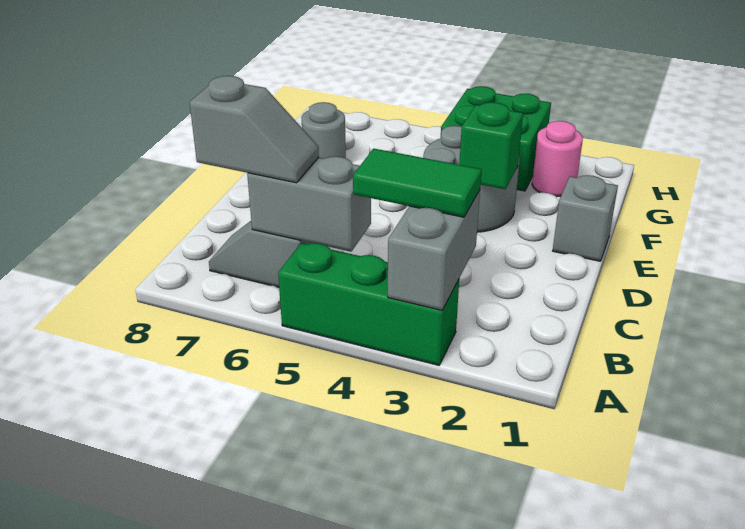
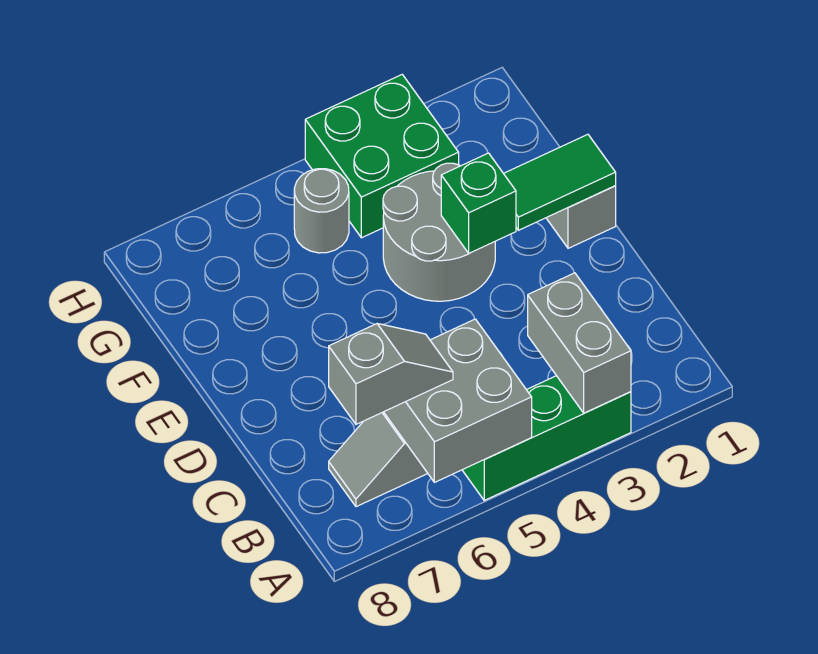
green tile B3:B4 level 3 -> green tile E1:E2 level 2
grey brick B5:B6 level 2 -> grey brick A5:B6 level 2
grey round brick F7 level 1 -> grey round brick G5 level 1
pink round brick G2 level 1 -> none

